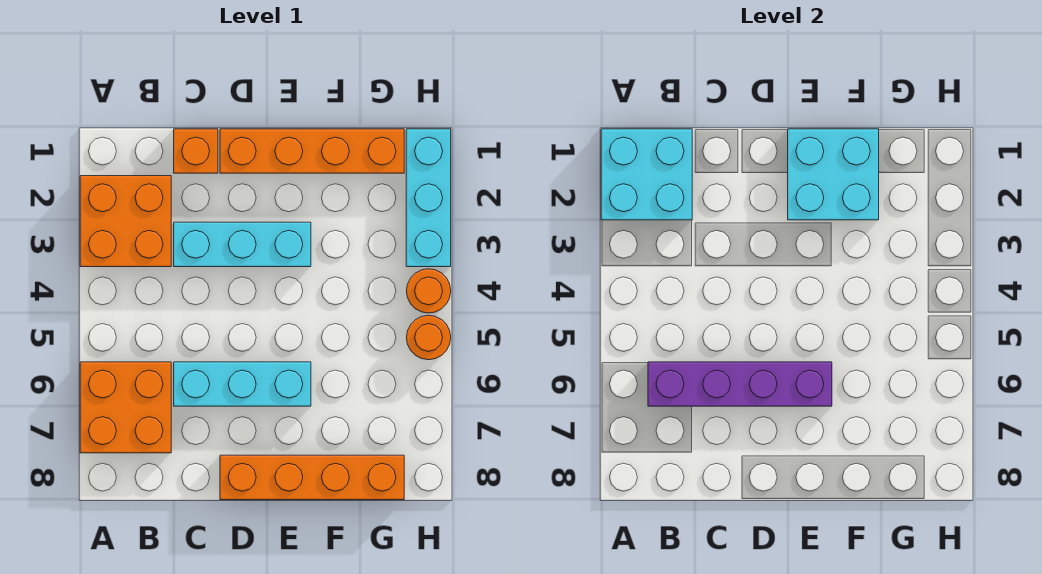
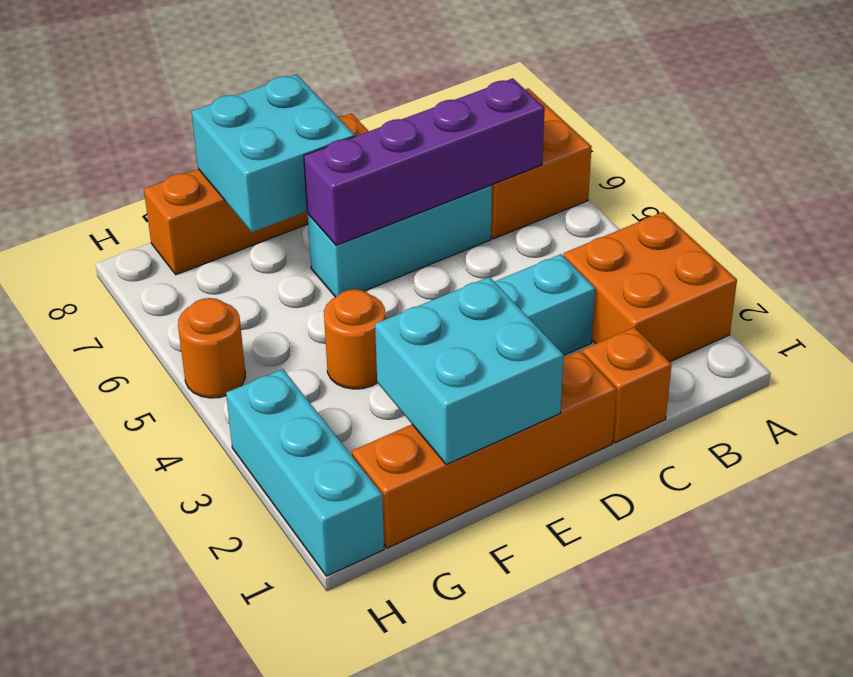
cyan brick A1:B2 level 2 -> cyan brick E7:F8 level 2
orange round brick H4 level 1 -> orange round brick F4 level 1

